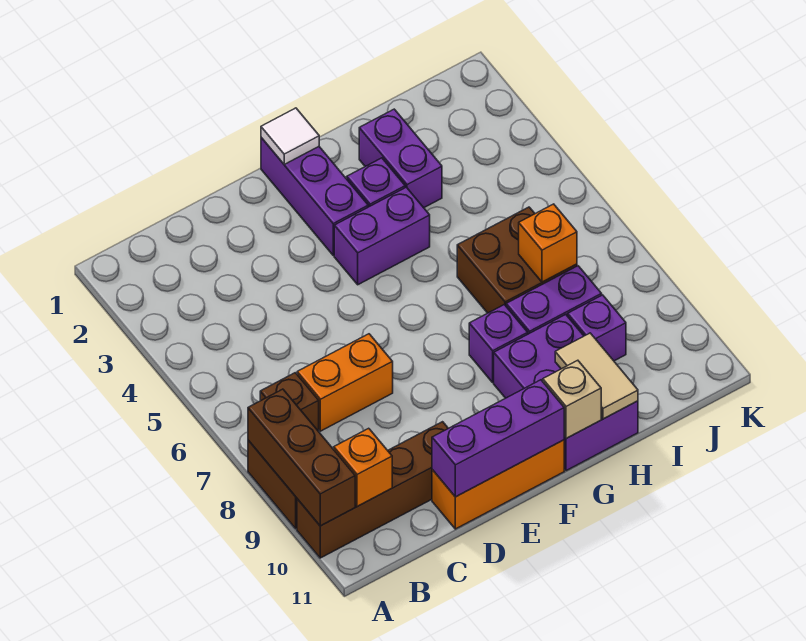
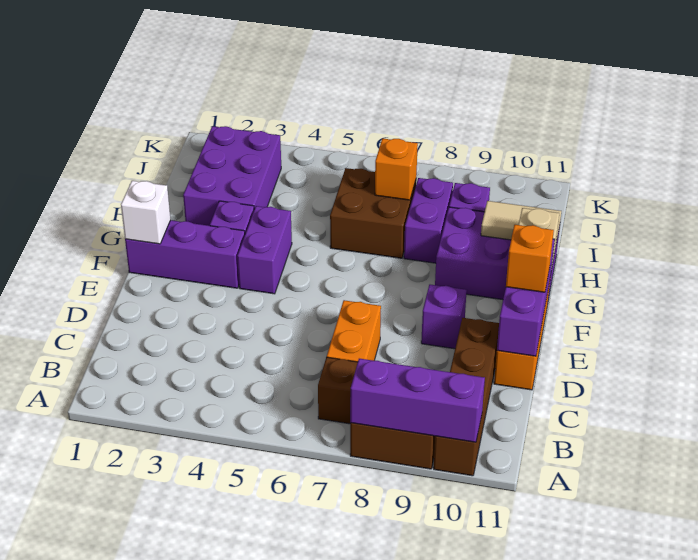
brown brick A8:A10 level 2 -> purple brick A8:A10 level 2
orange brick B10 level 2 -> orange brick E11 level 3
white tile F1 level 2 -> white brick F1 level 2
purple brick G8 level 1 -> purple brick E9 level 1
purple brick H2:H3 level 1 -> purple brick H2:J3 level 1

